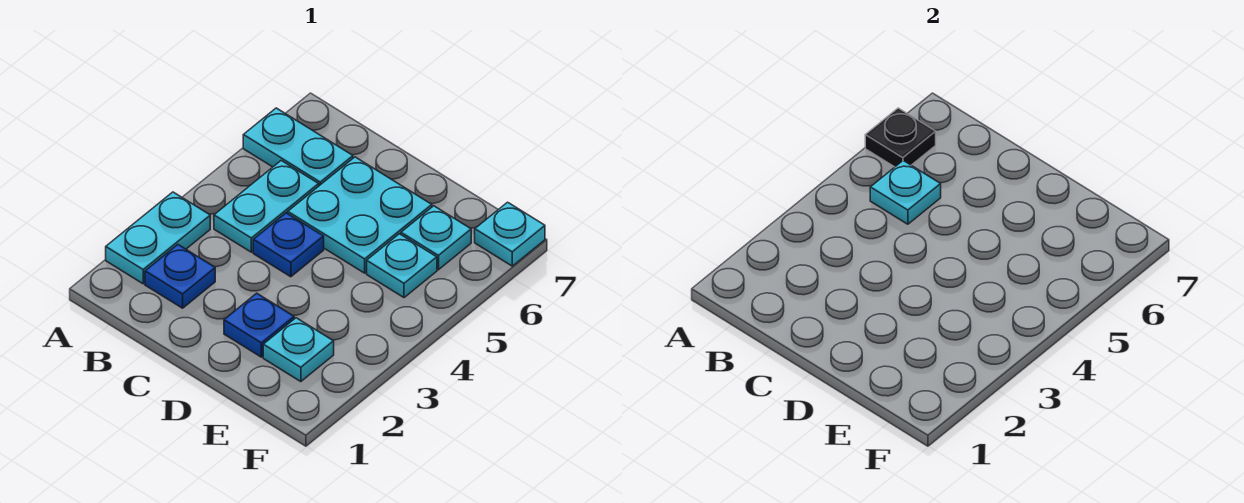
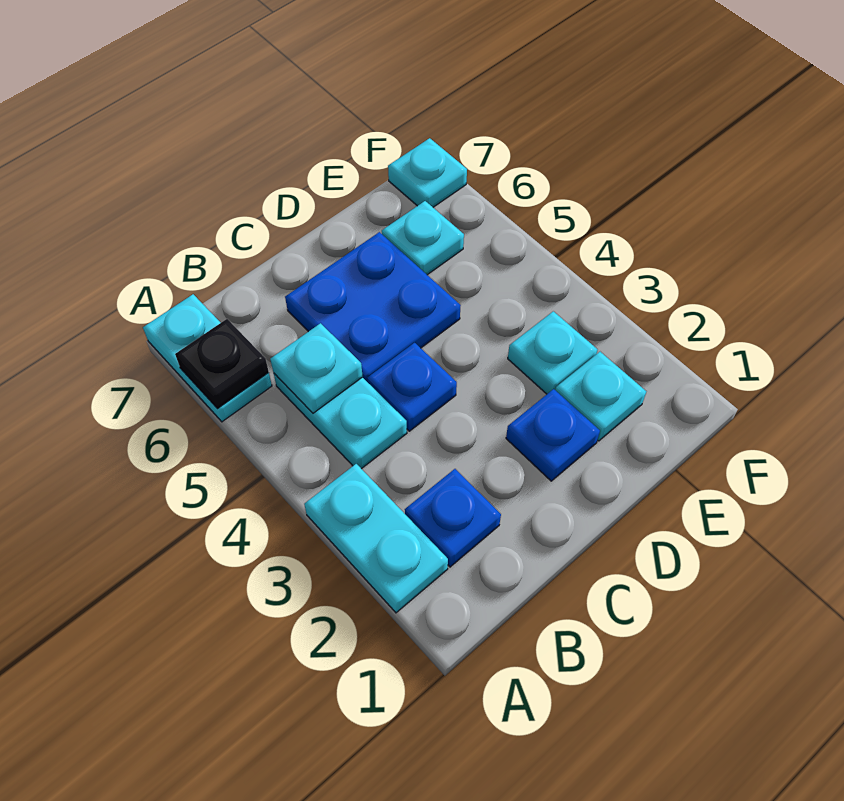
cyan plate A6:B6 level 1 -> cyan plate A6:A7 level 1
cyan plate C5:D6 level 1 -> blue plate C5:D6 level 1
cyan plate E5 level 1 -> cyan plate E3 level 1

